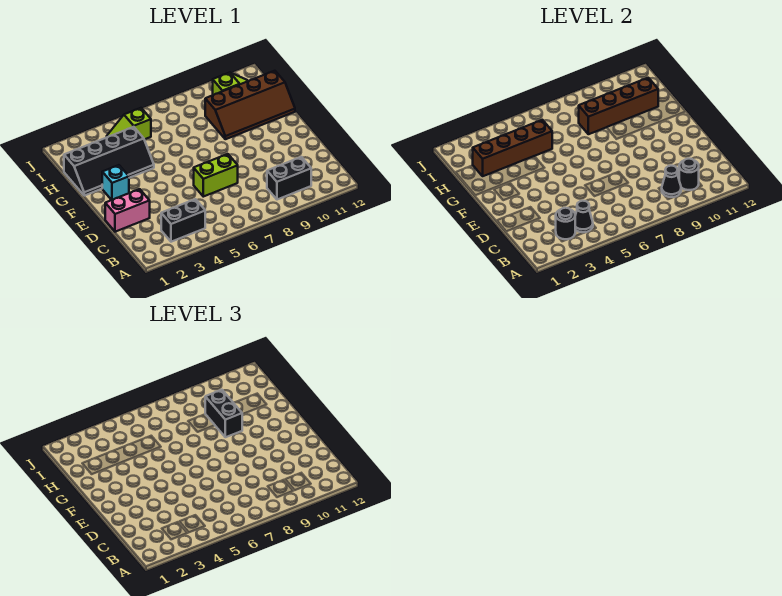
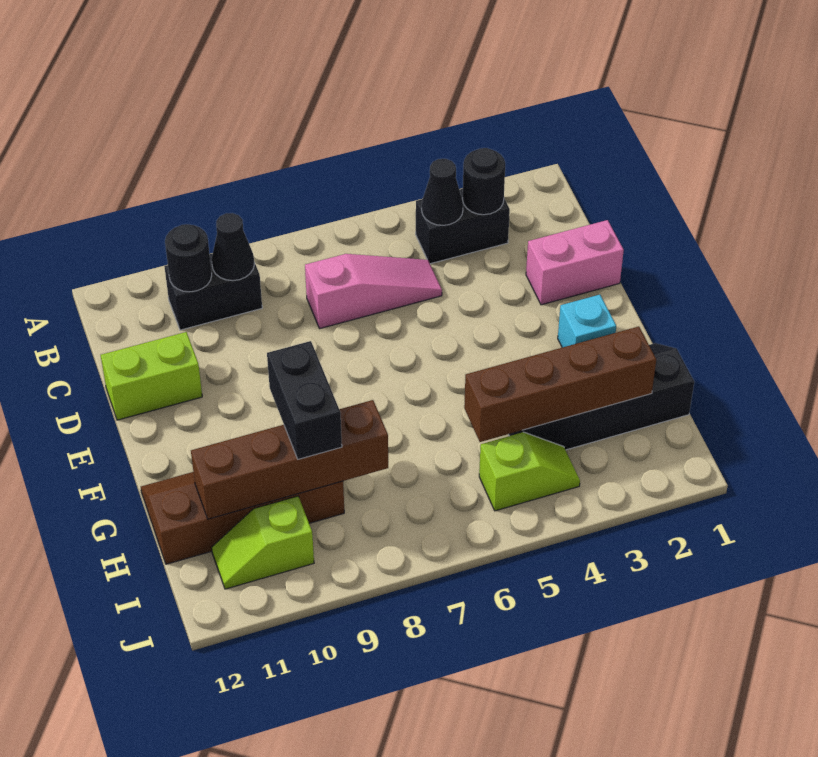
none -> pink slope C5:C7 level 1 top 7
lime brick D6:D7 level 1 -> lime brick D11:D12 level 1

